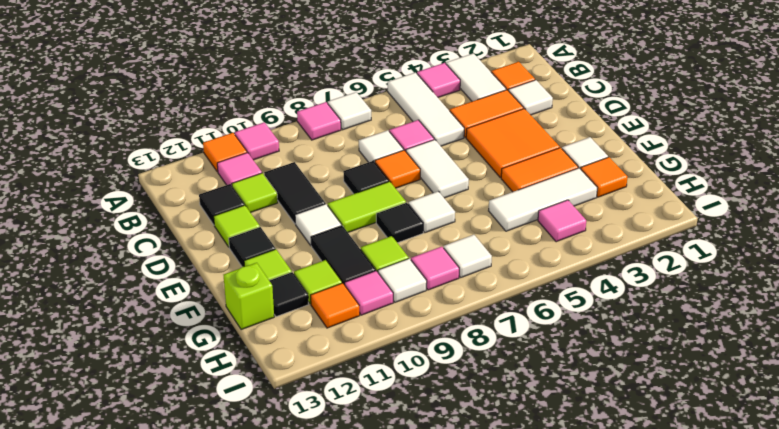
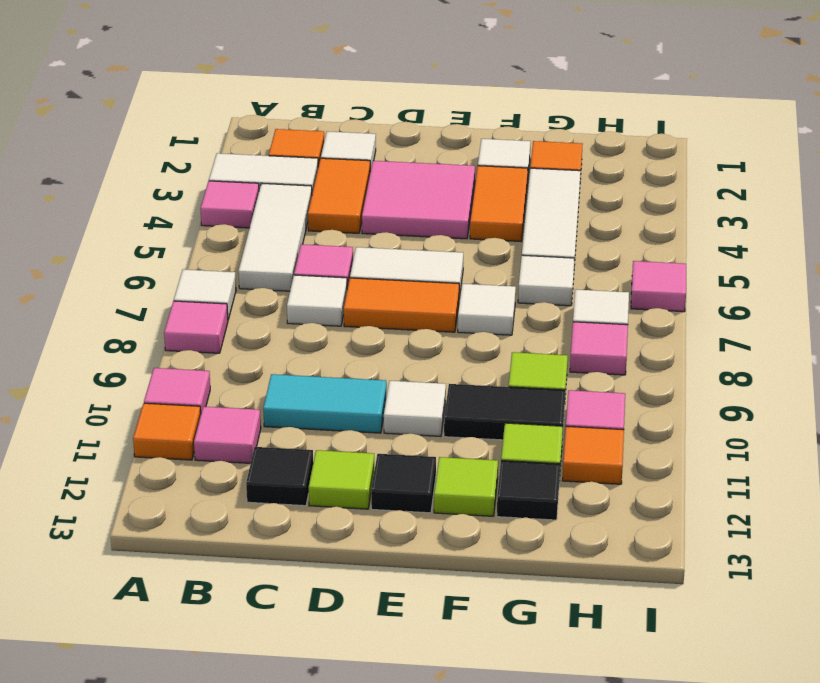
white tile A5:C5 level 1 -> white tile B4:B6 level 1
black tile C10:D10 level 1 -> cyan tile C10:D10 level 1
lime tile C11 level 1 -> none
orange tile D3:E4 level 1 -> pink tile D3:E4 level 1
orange tile D7 level 1 -> orange tile D7:E7 level 1
black tile D8 level 1 -> none
lime tile E8:E9 level 1 -> none
black tile F8 level 1 -> none
lime brick G13 level 1 -> none
pink tile H4 level 1 -> pink tile I6 level 1
white tile H9 level 1 -> white tile G6 level 1

